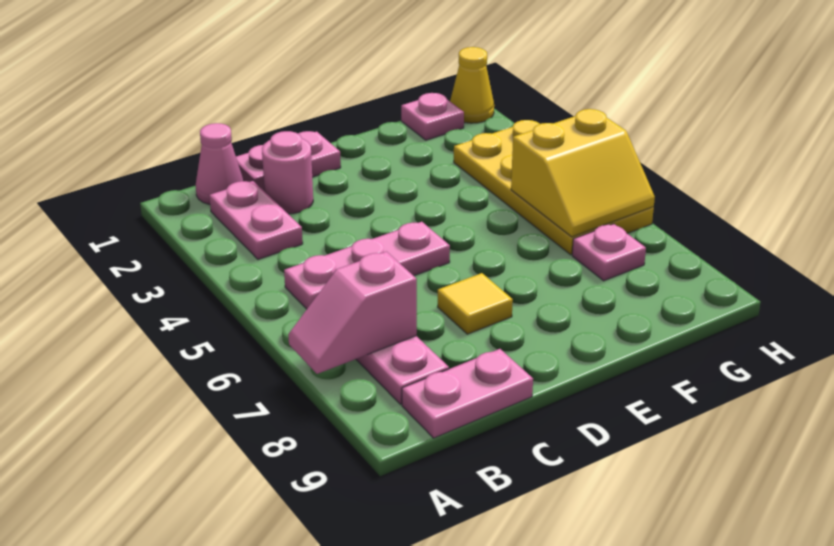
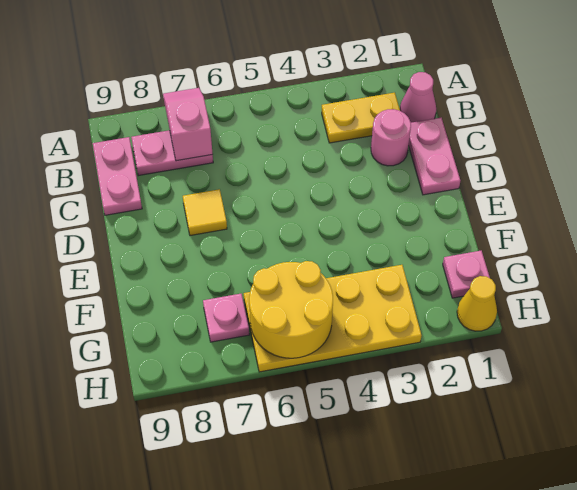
pink plate B2:B3 level 1 -> yellow plate B2:B3 level 1
pink plate B5:D5 level 1 -> none
yellow slope G5:H6 level 2 top 5 -> yellow round brick G5:H6 level 2

